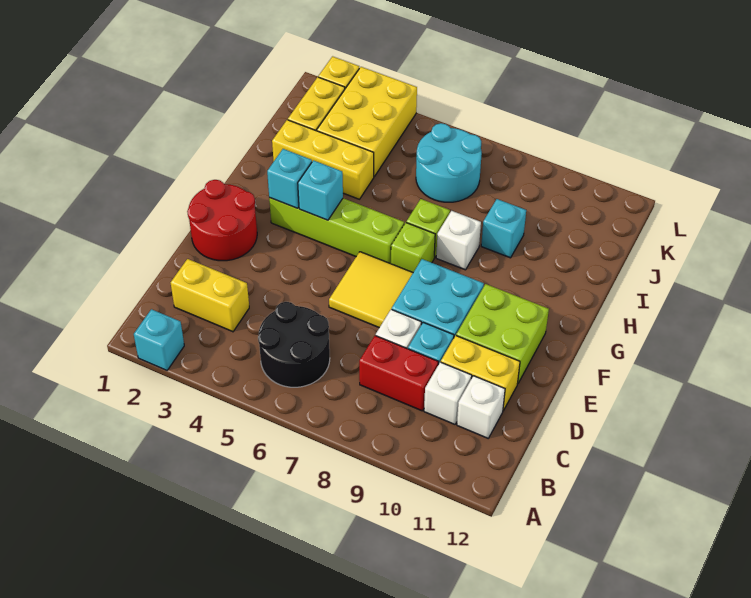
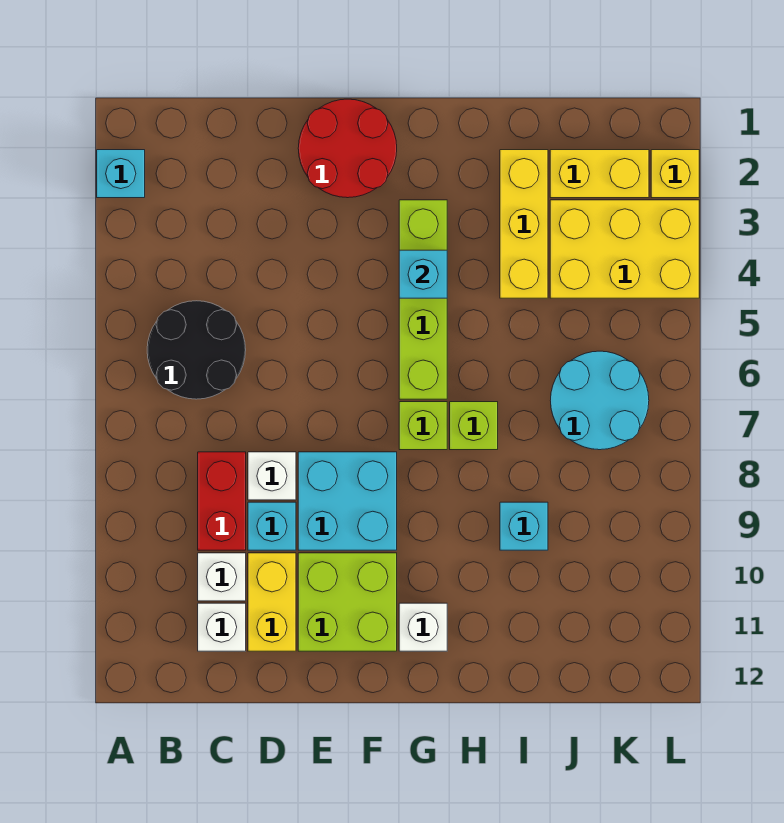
yellow brick C2:C3 level 1 -> none
yellow tile E6:F7 level 1 -> none
cyan brick G3 level 2 -> none
white brick H8 level 1 -> white brick G11 level 1

